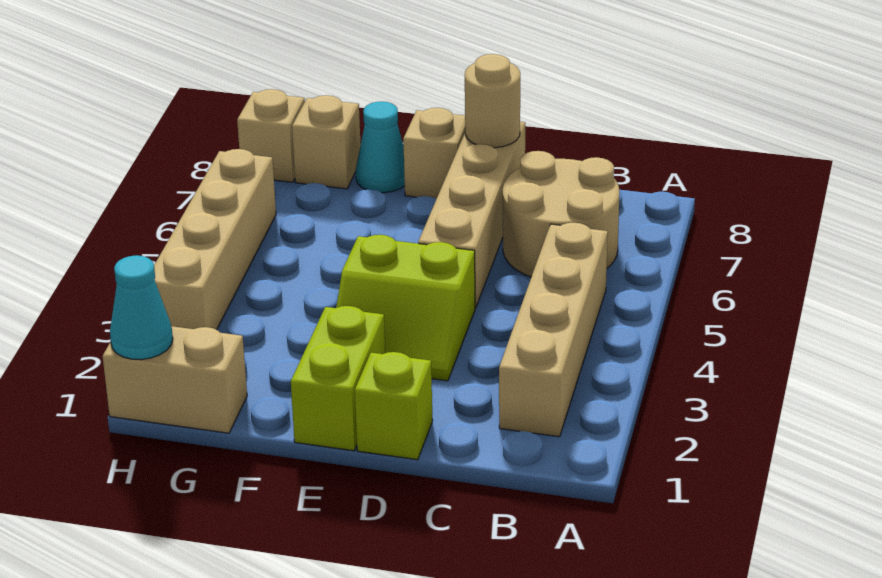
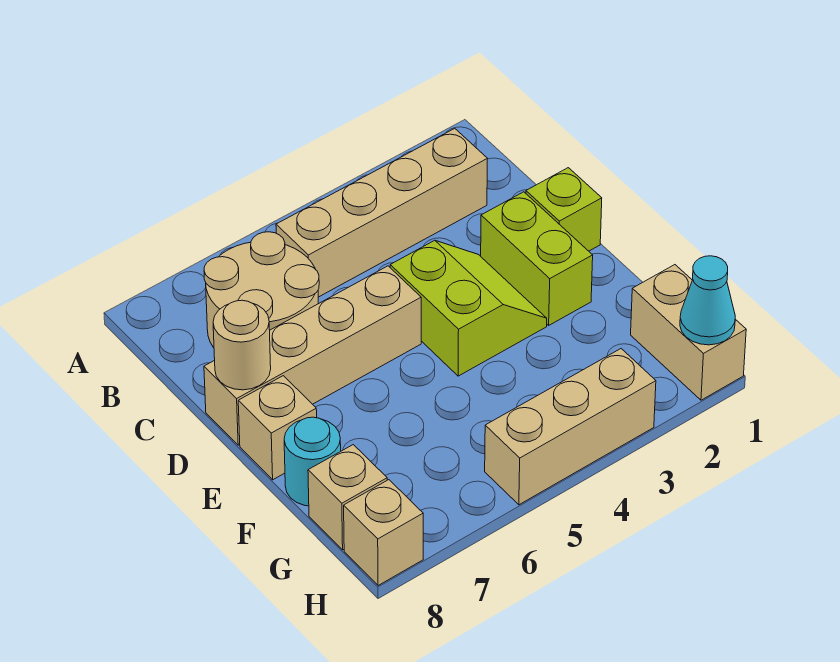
lime brick E1:E2 level 1 -> lime brick D2:E2 level 1
cyan cone F8 level 1 -> cyan round brick F8 level 1
tan brick H3:H6 level 1 -> tan brick H3:H5 level 1

